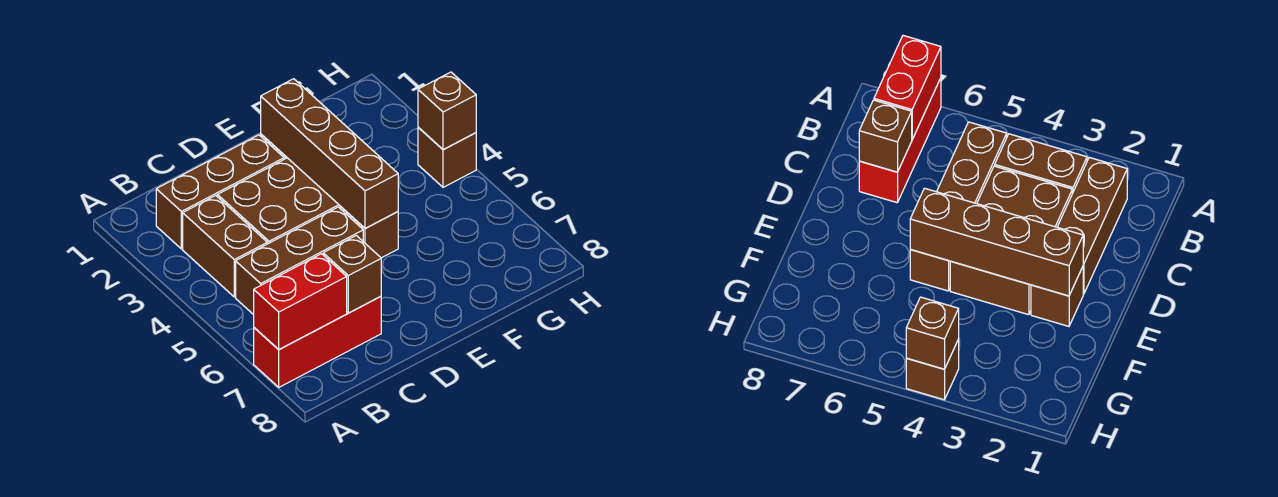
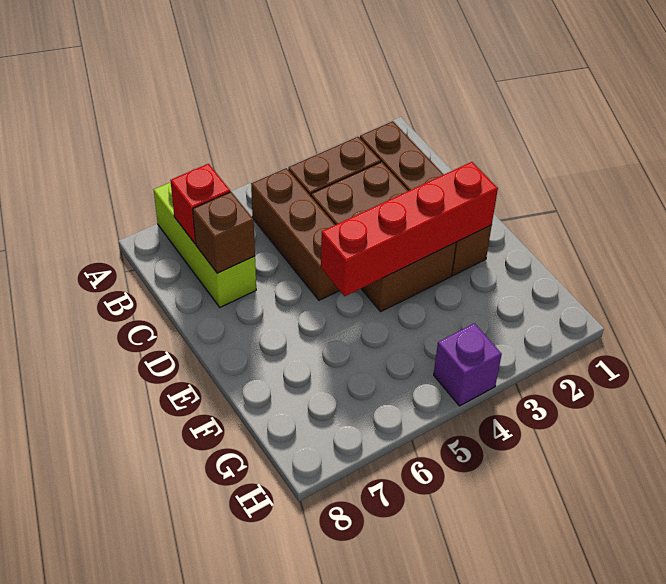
red brick A7:C7 level 1 -> lime brick A7:C7 level 1
red brick A7:B7 level 2 -> red brick B7 level 2
brown brick E2:E5 level 2 -> red brick E2:E5 level 2
brown brick E5 level 1 -> none
brown brick H4 level 1 -> purple brick H4 level 1
brown brick H4 level 2 -> none

